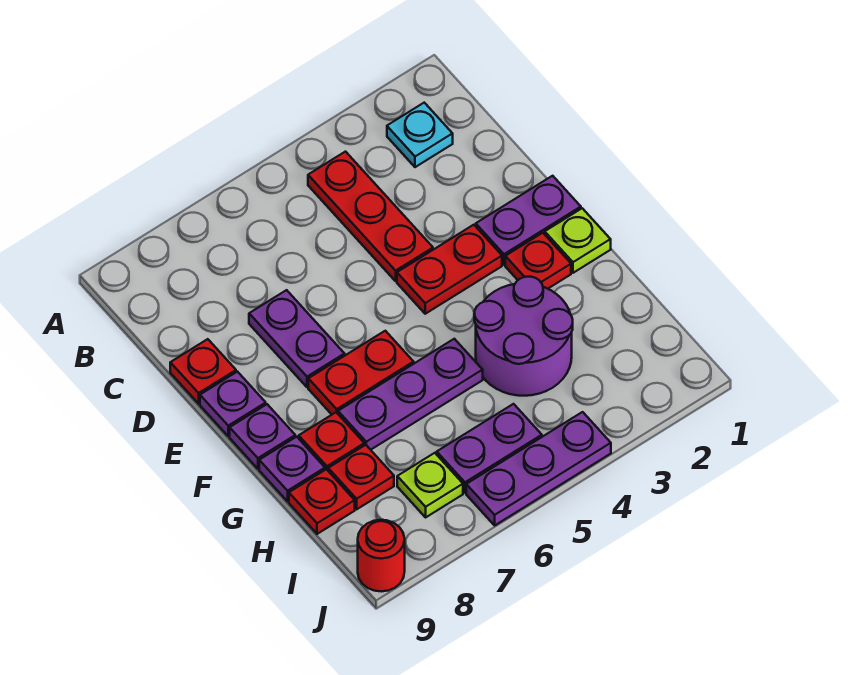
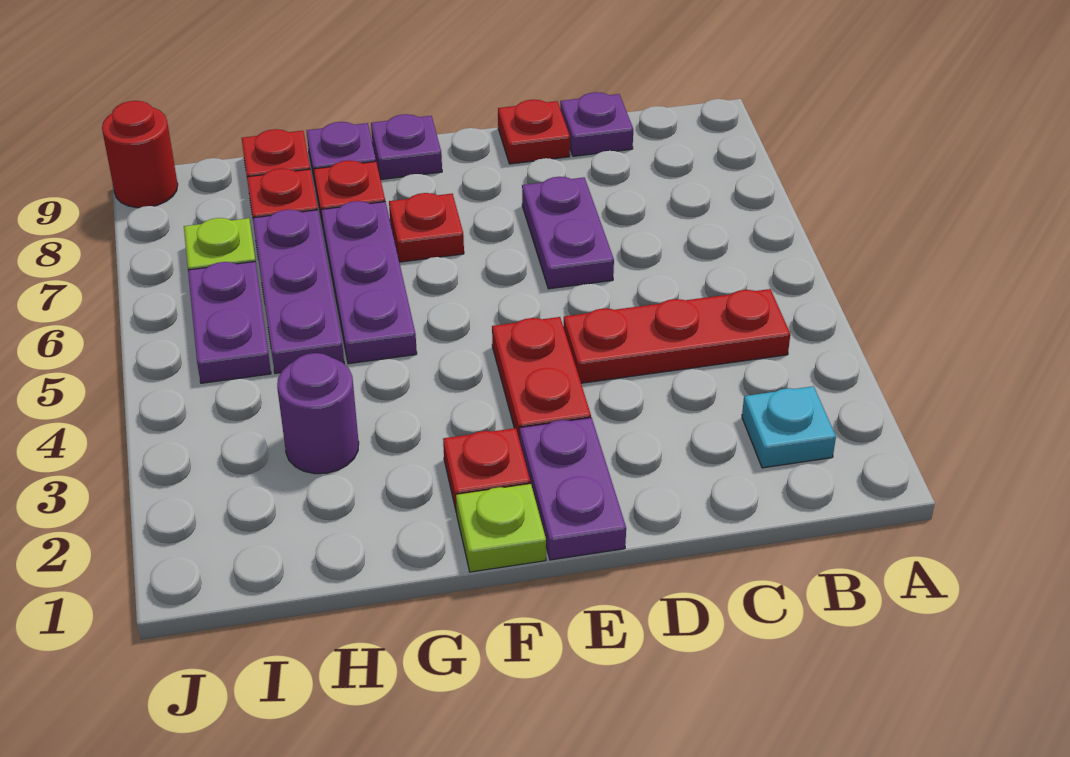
purple plate D7:E7 level 1 -> purple plate D6:D7 level 1
purple plate E9 level 1 -> purple plate C9 level 1
red plate F6:F7 level 1 -> red plate F7 level 1
purple round brick G3:H4 level 1 -> purple round brick H3 level 1
purple plate J4:J6 level 1 -> purple plate H5:H7 level 1

